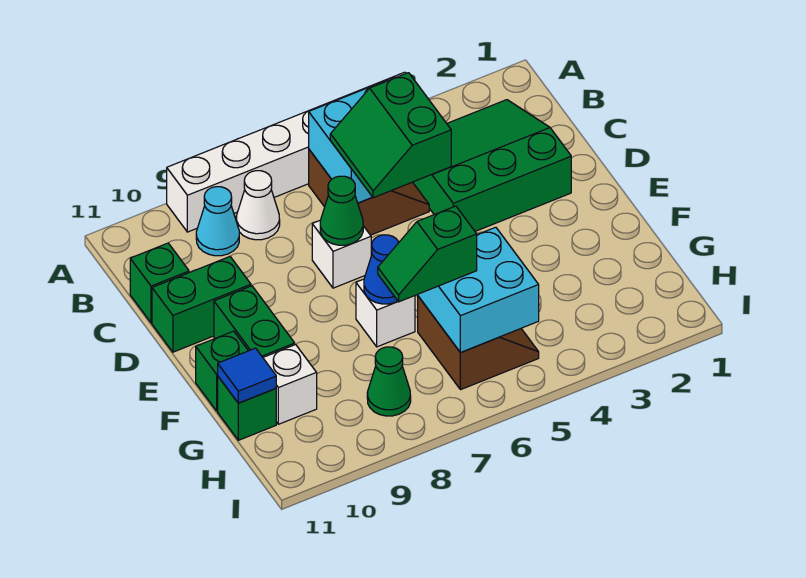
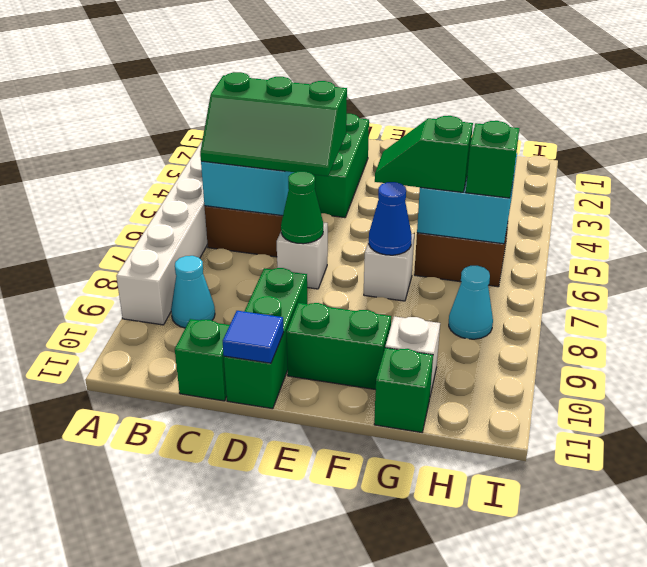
white cone B8 level 1 -> none
green slope C5:D6 level 3 top 5 -> green slope B5:D6 level 3 top 5
green brick D10:D11 level 1 -> green brick D9:D11 level 1
green brick F11 level 1 -> green brick H6 level 3
green slope G6:G7 level 3 top 6 -> green slope F6:G6 level 3 top G
blue tile G11 level 2 -> blue tile D11 level 2
green cone H8 level 1 -> cyan cone H8 level 1

